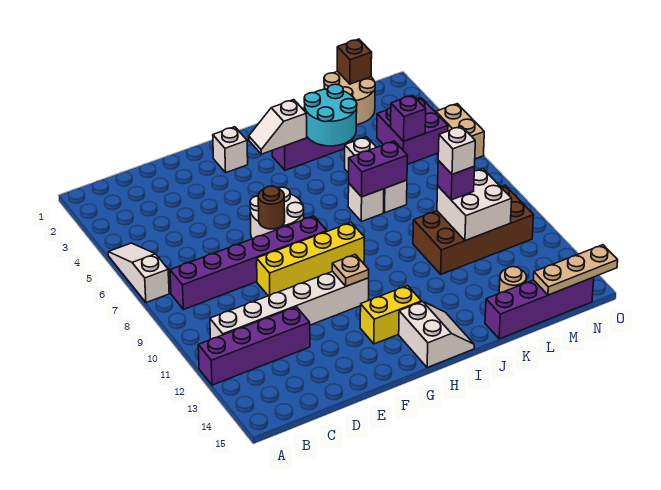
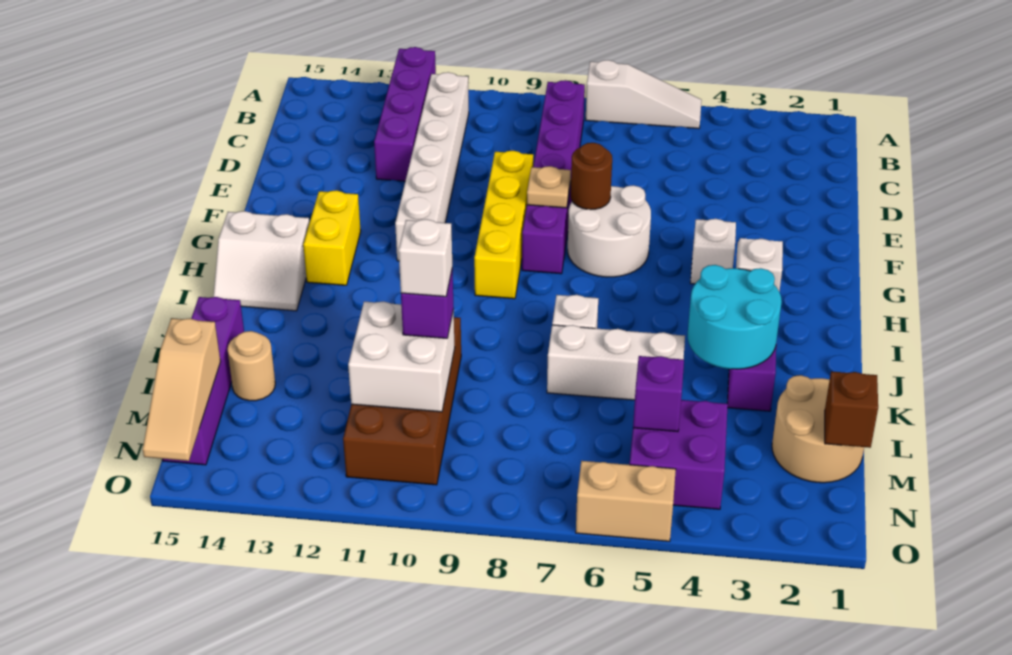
white brick G2 level 1 -> white brick G4 level 1
tan plate G11 level 2 -> tan plate F8 level 2
purple brick J7:K7 level 2 -> none
tan plate M15:O15 level 2 -> tan slope M15:O15 level 2 top M

